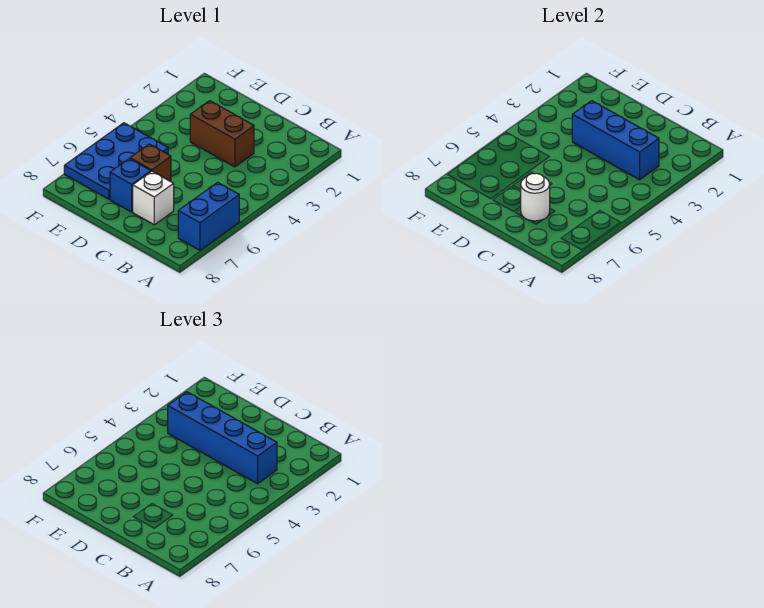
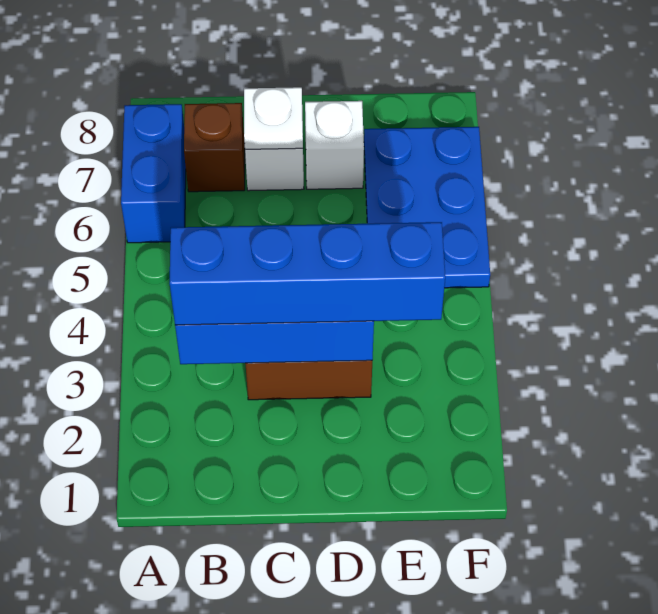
white round brick C7 level 2 -> white plate C7 level 2
brown brick D6 level 1 -> brown brick B7 level 1
blue brick D7 level 1 -> white brick D7 level 1

